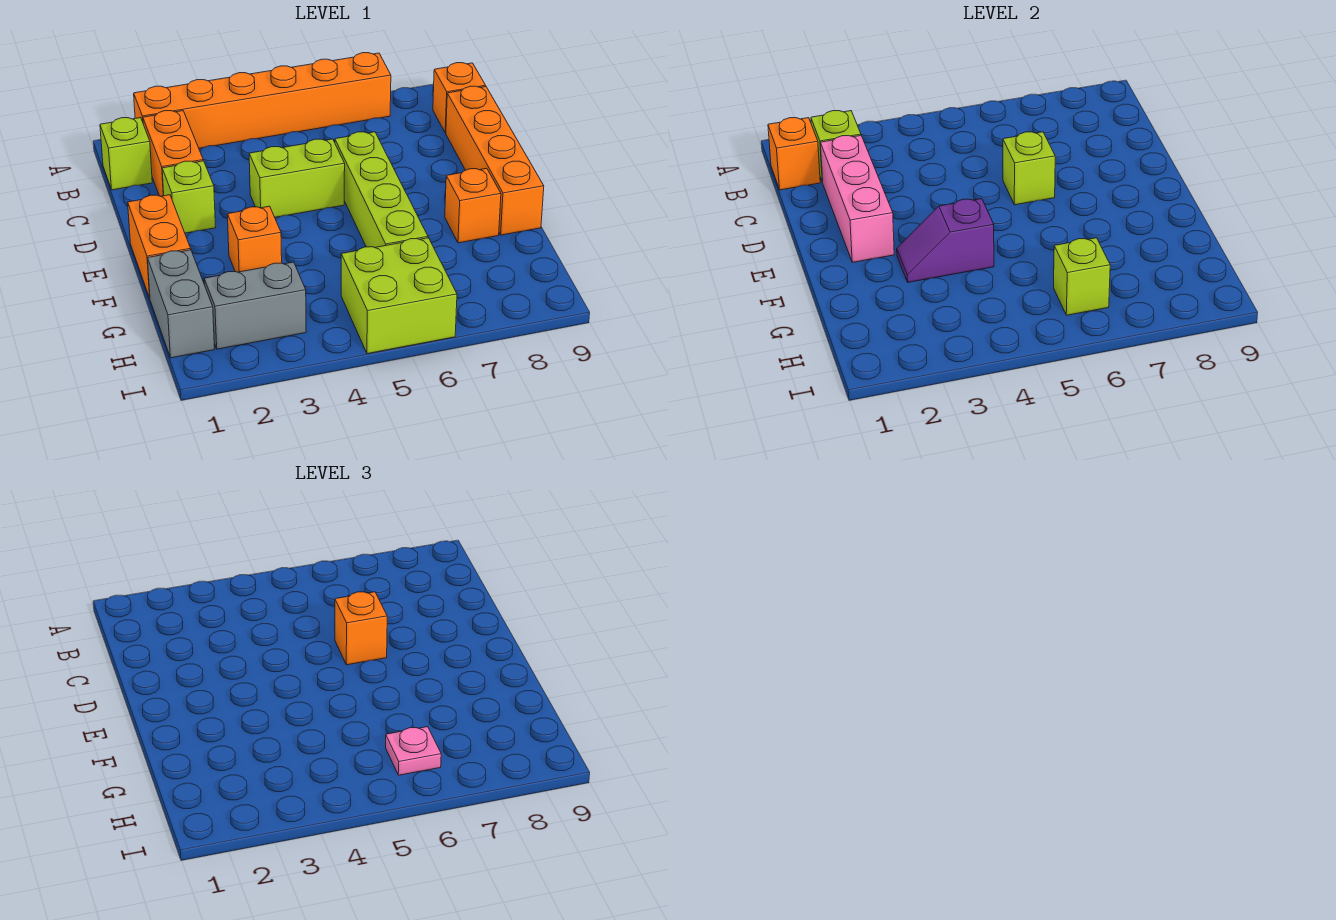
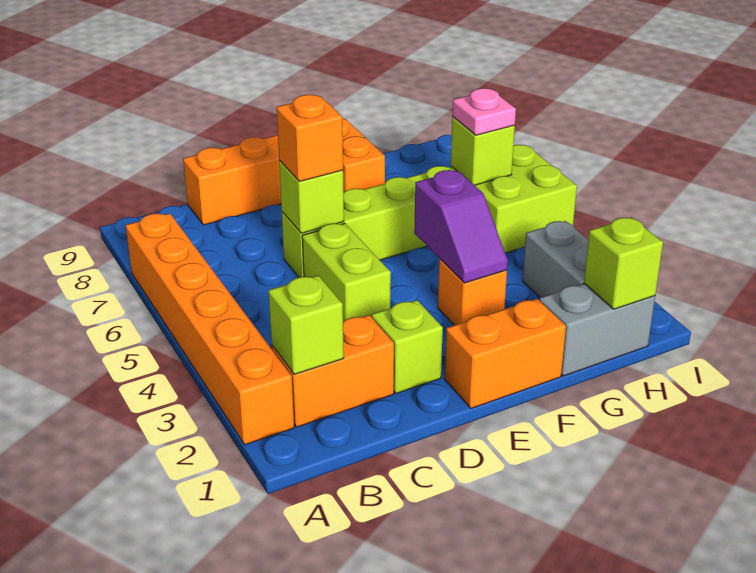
lime brick B1 level 1 -> lime brick H1 level 2
orange brick B1 level 2 -> none
orange brick B9 level 1 -> none
pink brick C2:E2 level 2 -> none

